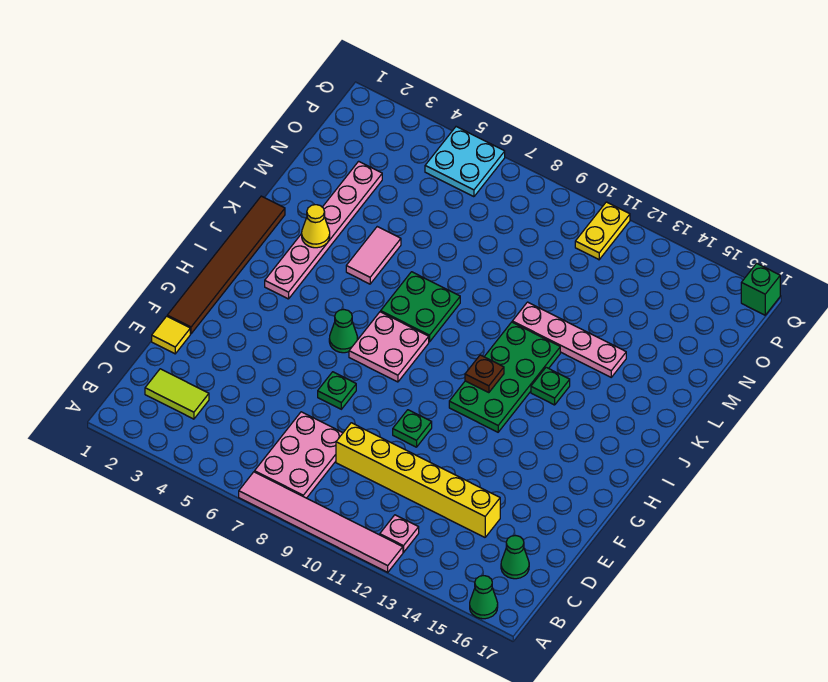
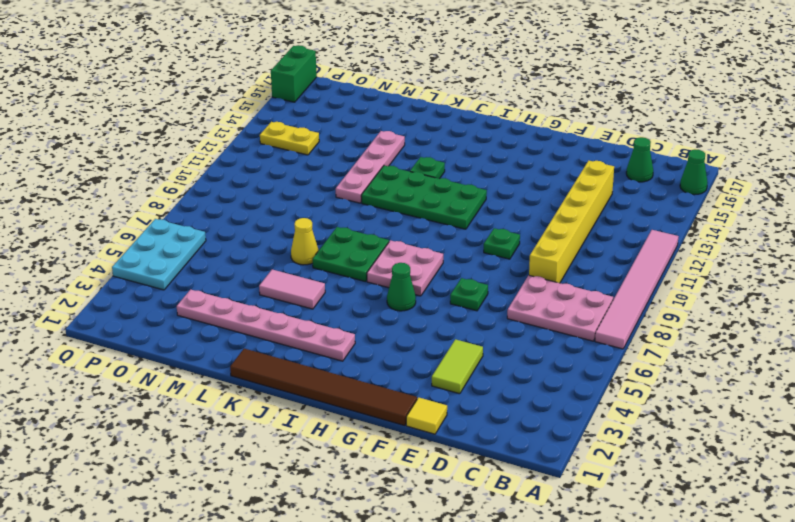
pink plate B12 level 1 -> none
lime tile C2:C3 level 1 -> lime tile E3:E4 level 1
brown plate I11 level 2 -> none
yellow cone K3 level 2 -> yellow cone L7 level 1
cyan plate P5:Q6 level 1 -> cyan plate P4:Q6 level 1
yellow plate P11:Q11 level 1 -> yellow plate O13:P13 level 1
green brick Q17 level 1 -> green brick Q16:Q17 level 1

